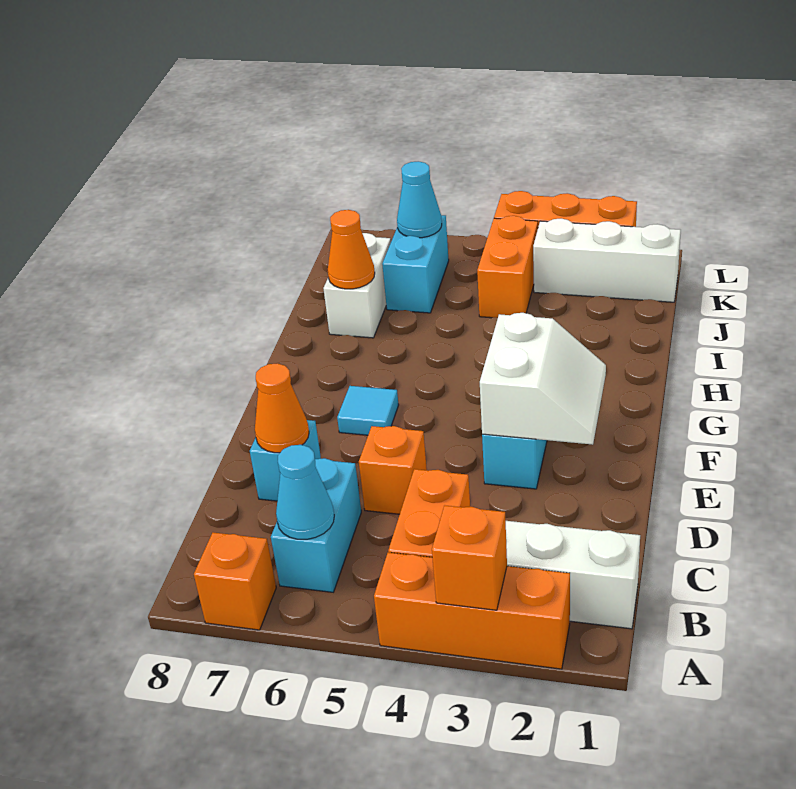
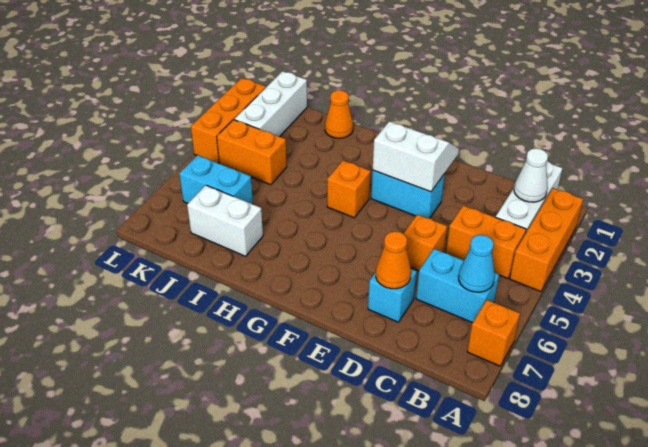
orange brick A3 level 2 -> orange brick G4 level 1
none -> white cone B2 level 2
cyan tile F6 level 1 -> none
orange cone I7 level 2 -> orange cone I1 level 1
cyan cone K6 level 2 -> none

